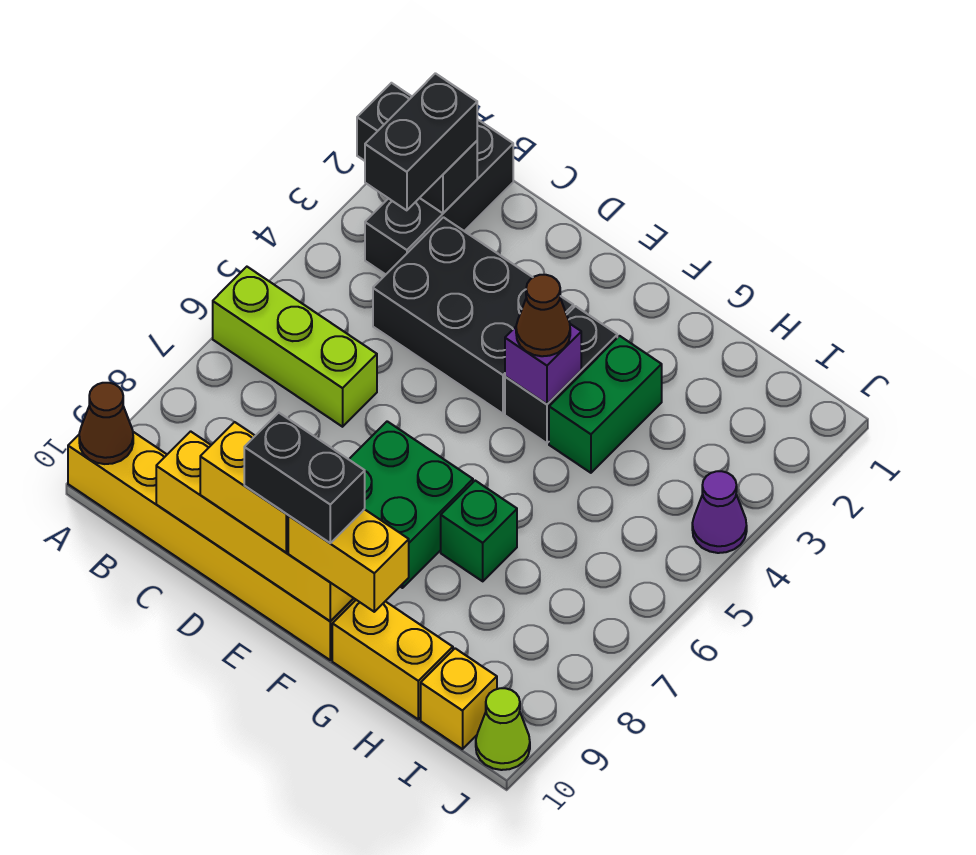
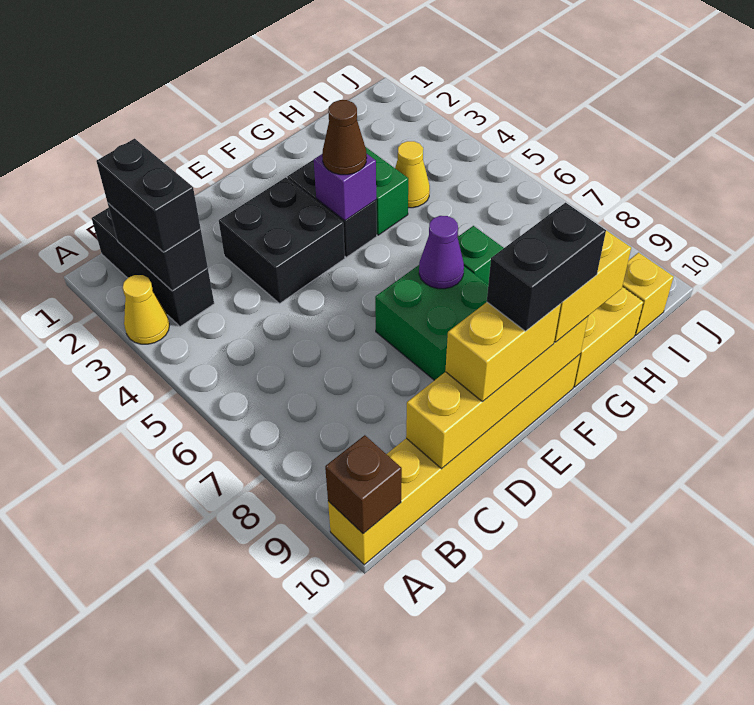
black brick A2:B2 level 2 -> black brick B2:B3 level 2
none -> yellow cone A3 level 1
lime brick A6:C6 level 1 -> none
brown cone A10 level 2 -> brown brick A10 level 2
black brick C3:E4 level 1 -> black brick D3:E4 level 1
none -> yellow cone H4 level 1
purple cone J4 level 1 -> purple cone F7 level 2
lime cone J10 level 1 -> none

